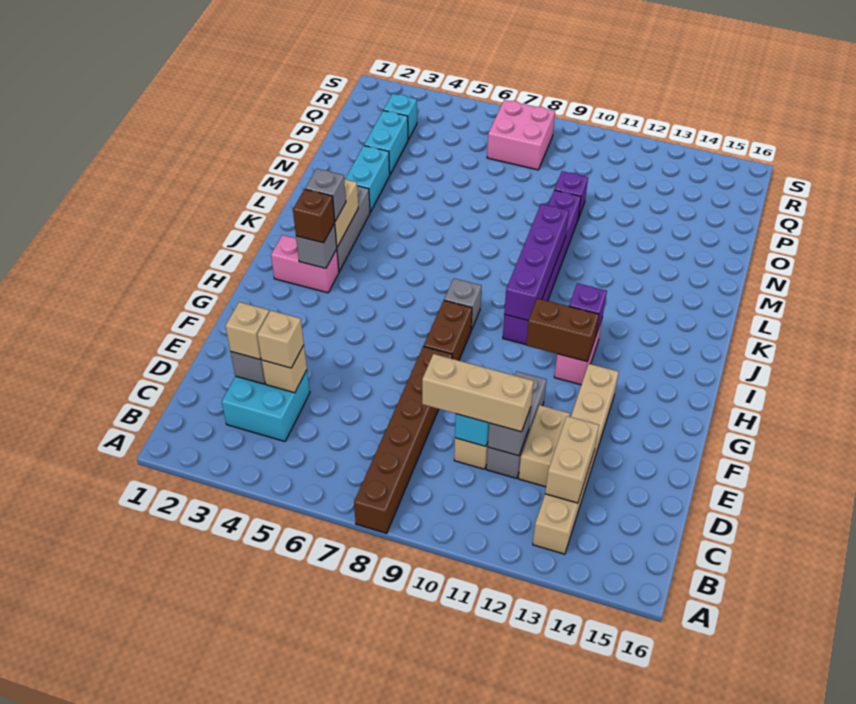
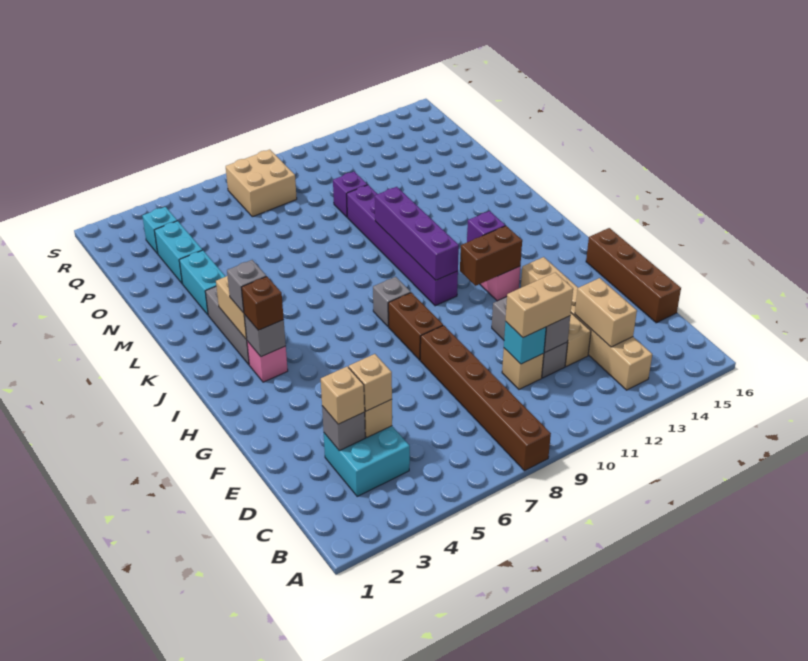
tan brick D9:D11 level 3 -> tan brick D10:D11 level 3
none -> brown brick D16:G16 level 1
pink brick I2:I3 level 1 -> pink brick I3 level 1
pink brick Q7:R8 level 1 -> tan brick Q7:R8 level 1

